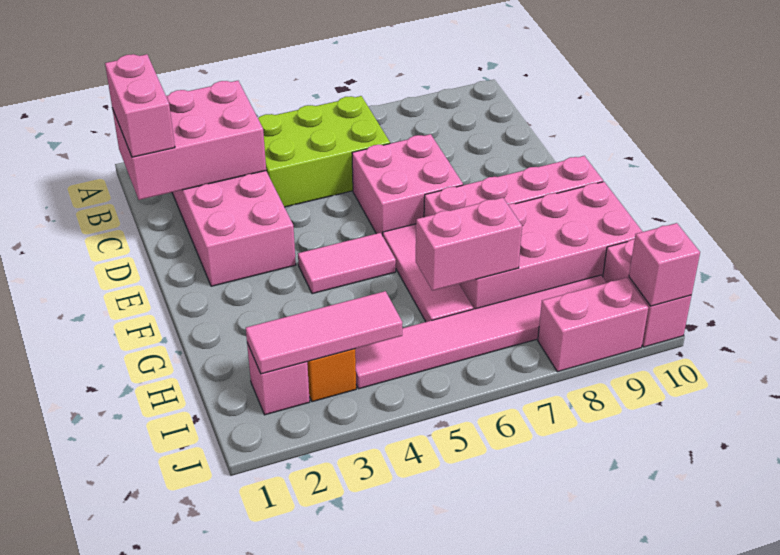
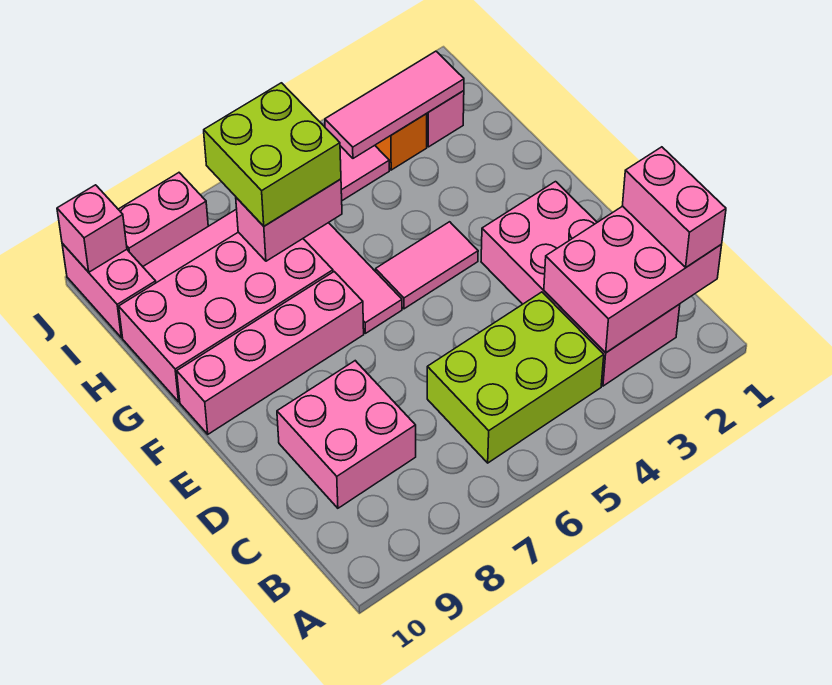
pink brick D6:E7 level 1 -> pink brick C8:D9 level 1
none -> lime brick H6:I7 level 3

